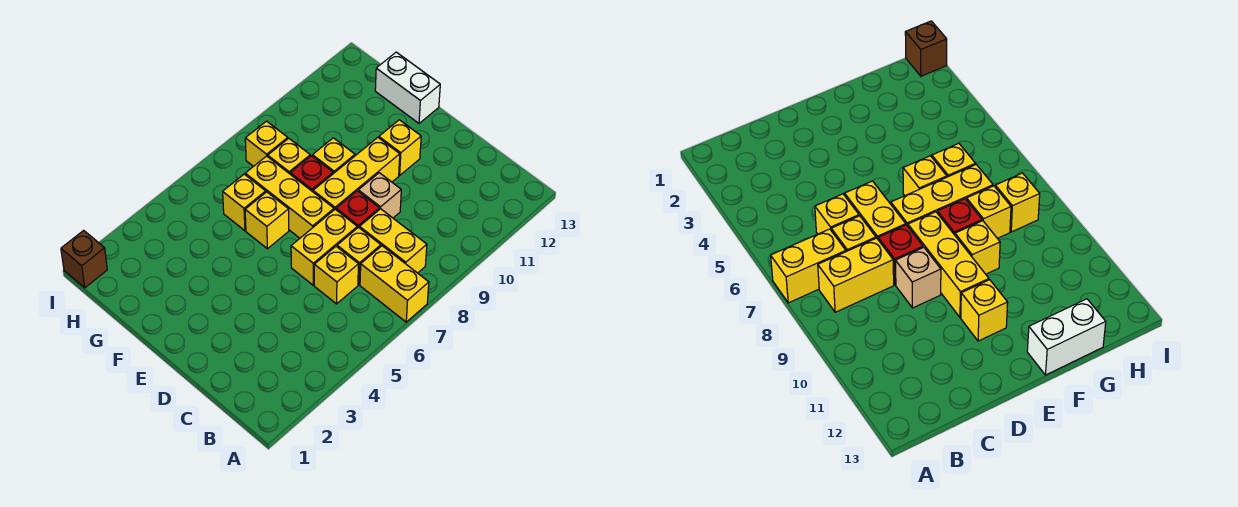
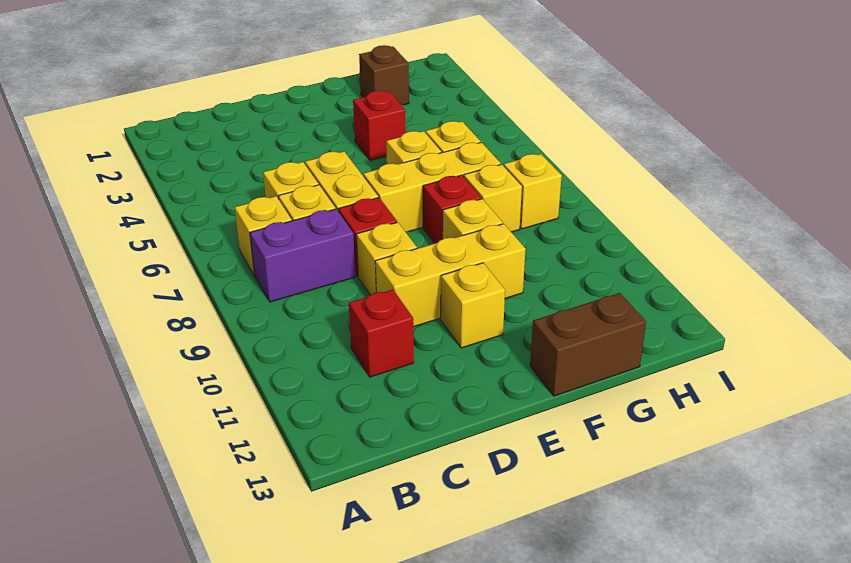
yellow brick A7:B7 level 1 -> yellow brick B7 level 1
yellow brick B8:C8 level 1 -> purple brick B8:C8 level 1
none -> red brick C11 level 1
tan brick D9 level 1 -> yellow brick D9 level 1
yellow brick E8:E10 level 1 -> yellow brick D10:F10 level 1
none -> red brick F4 level 1
white brick F13:G13 level 1 -> brown brick F13:G13 level 1
brown brick I1 level 1 -> brown brick G2 level 1

